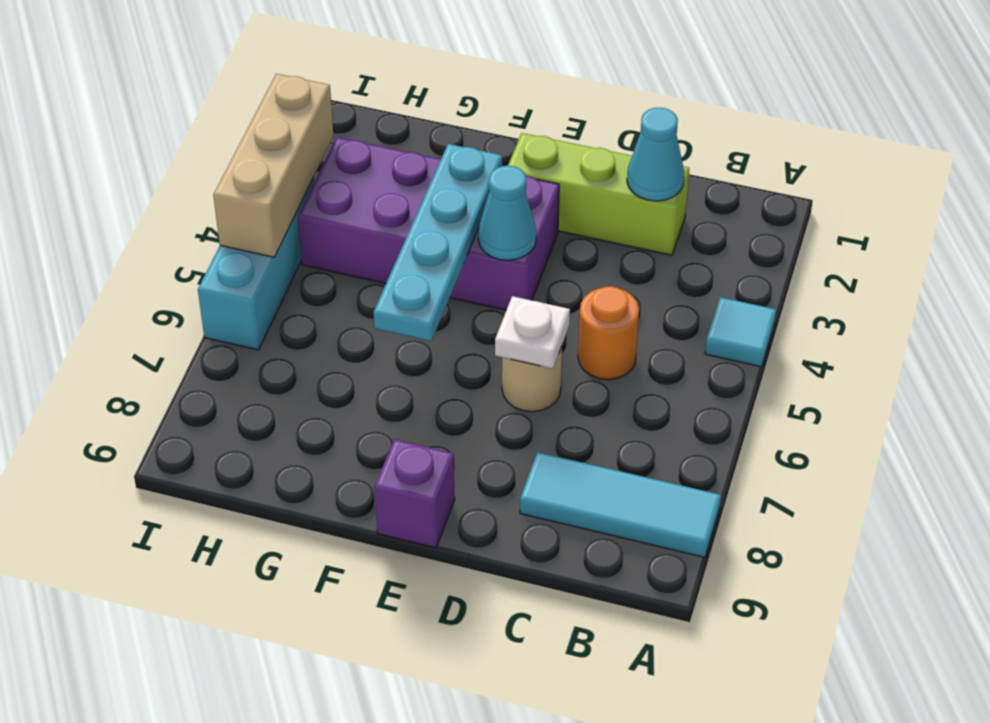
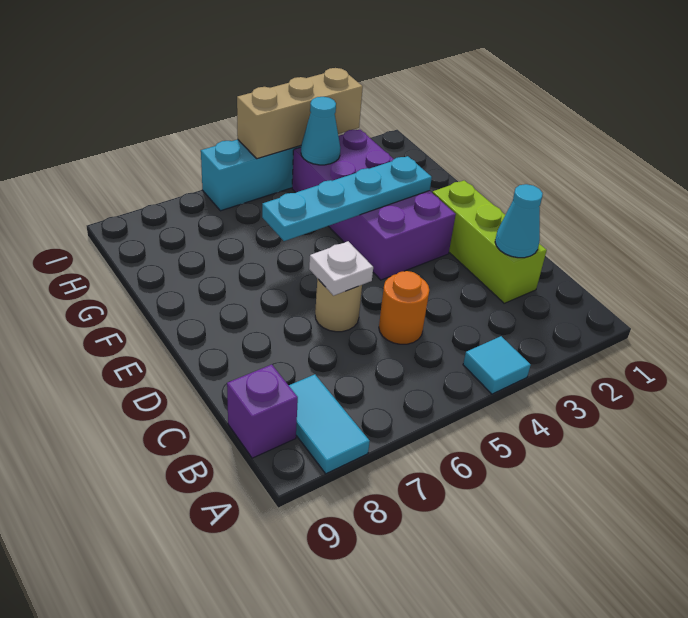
cyan tile A8:C8 level 1 -> cyan tile A8:B8 level 1
cyan cone E4 level 2 -> cyan cone H4 level 2
purple brick E9 level 1 -> purple brick B9 level 1

